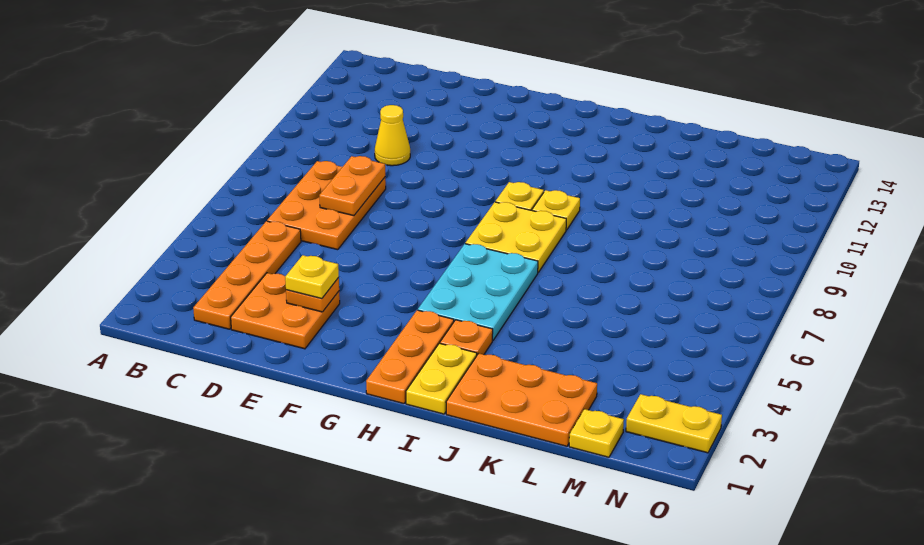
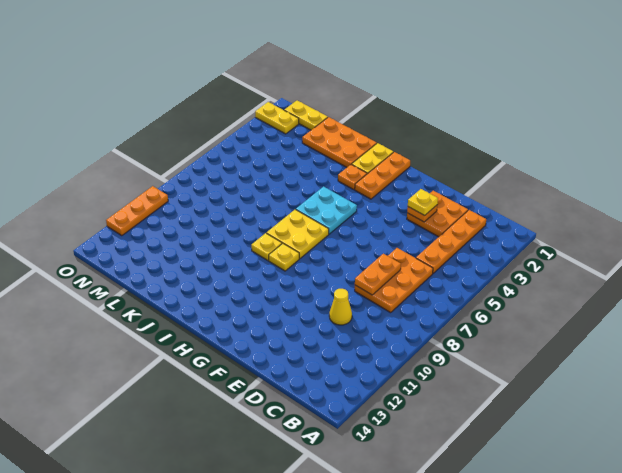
cyan plate H4:I6 level 1 -> cyan plate H5:I6 level 1
yellow plate M1 level 1 -> yellow plate M1:N1 level 1
none -> orange plate O10:O12 level 1

